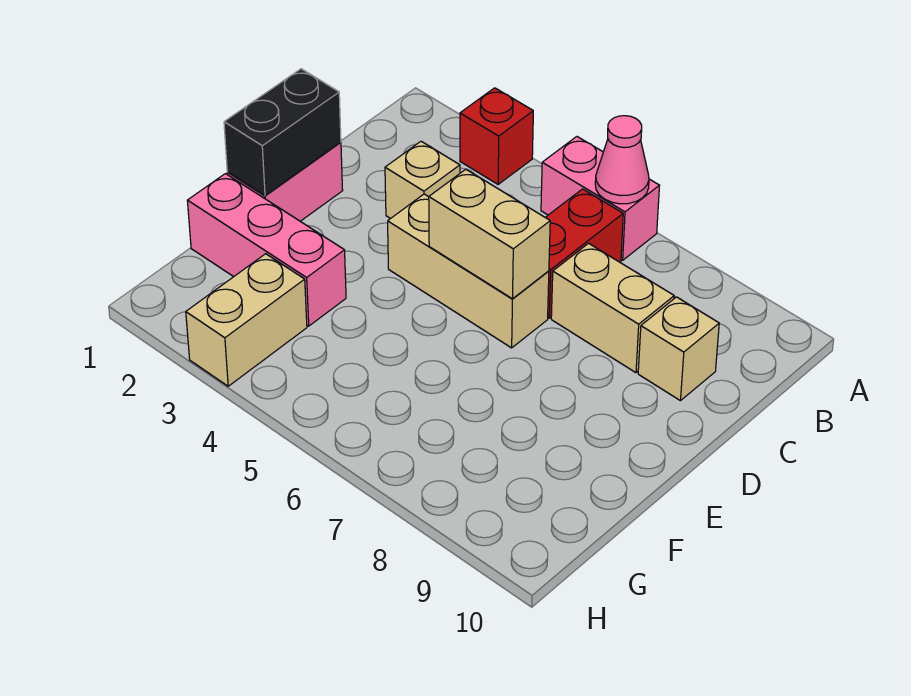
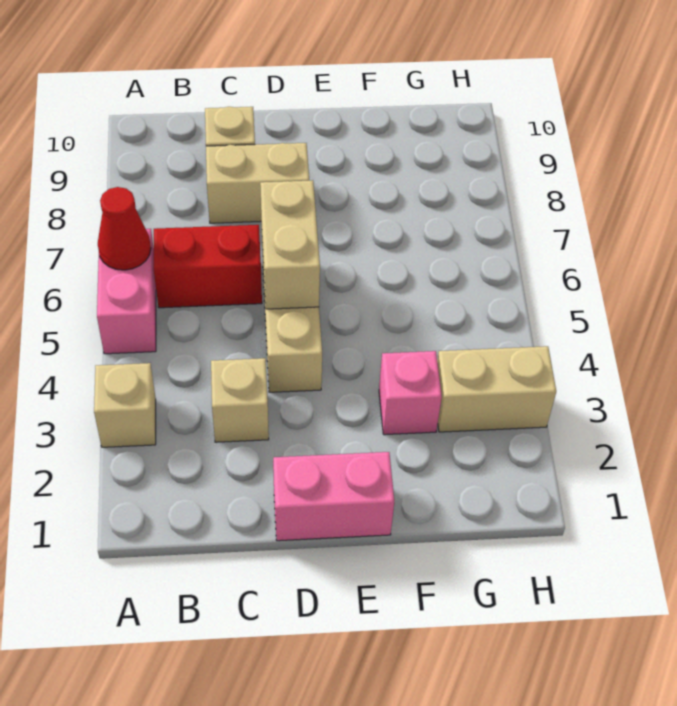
red brick A3 level 1 -> tan brick A3 level 1
pink cone A6 level 2 -> red cone A6 level 2
tan brick C7:C8 level 1 -> tan brick C8:D8 level 1
black brick D1:E1 level 2 -> none
pink brick F1:F3 level 1 -> pink brick F3 level 1

